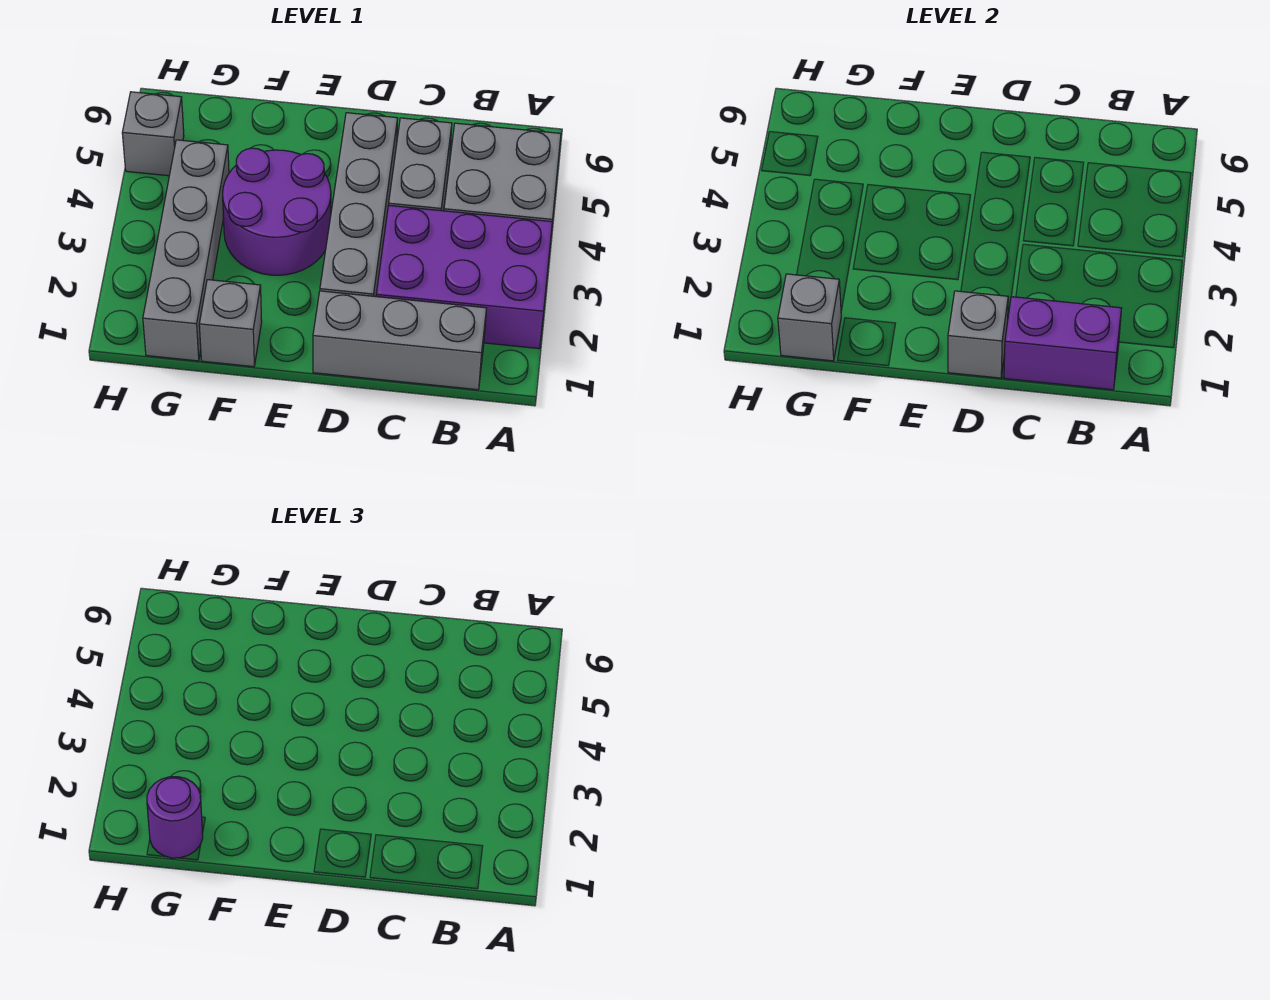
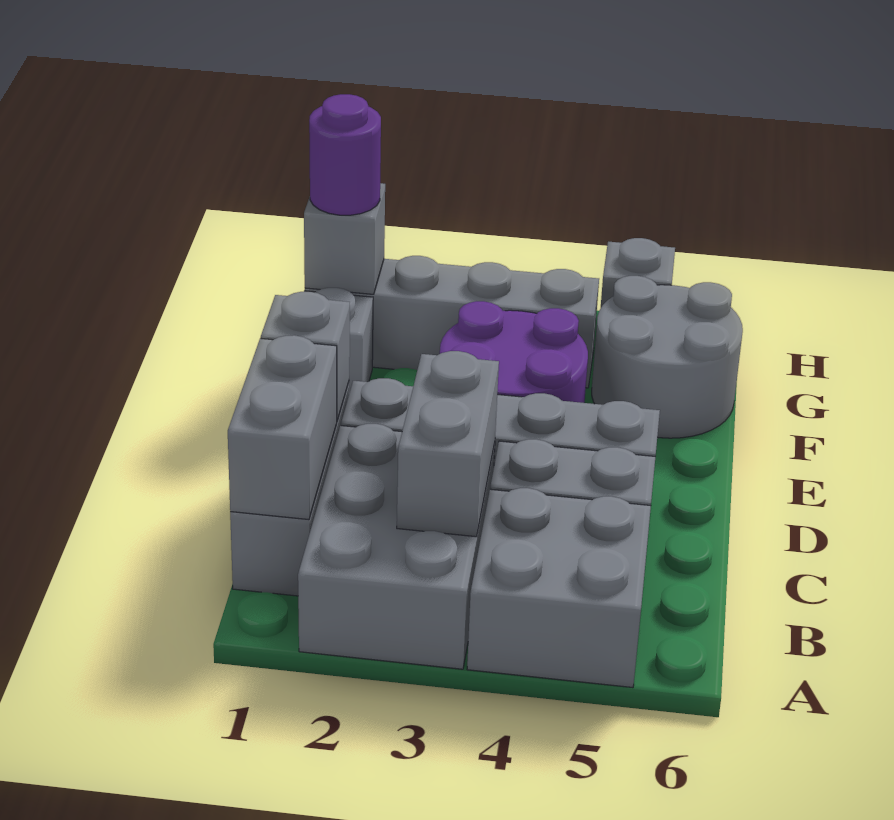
purple brick A2:C3 level 1 -> grey brick A2:C3 level 1
purple brick B1:C1 level 2 -> grey brick B1:C1 level 2
none -> grey brick B3:C3 level 2
none -> grey round brick F5:G6 level 1

